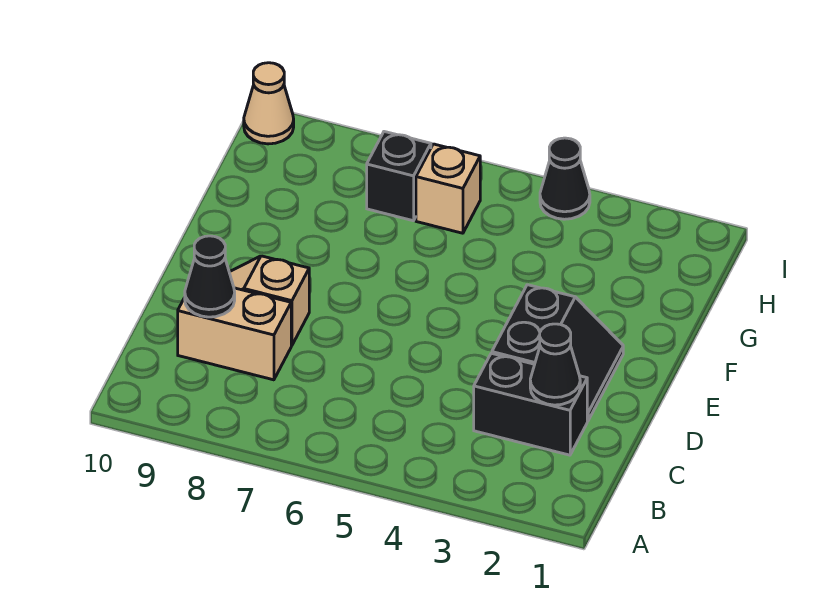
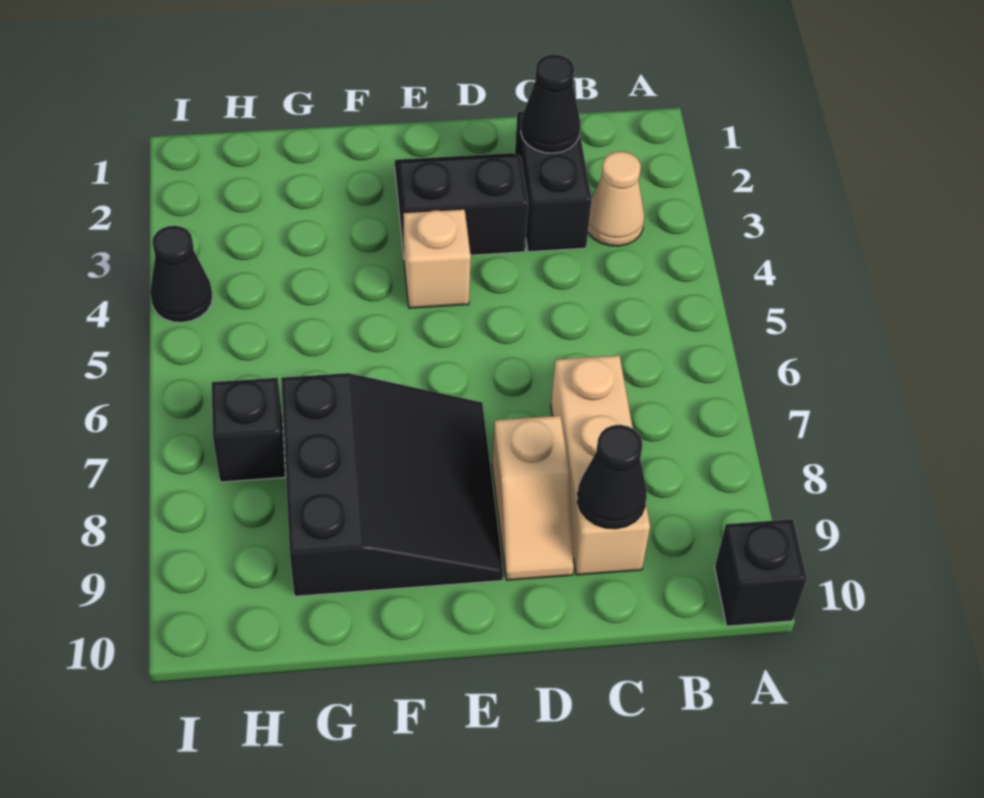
none -> black brick A10 level 1
tan brick C8:C9 level 1 -> tan brick C7:C9 level 1
none -> black slope E7:G9 level 1 top G
tan brick H6 level 1 -> tan brick E4 level 1
tan cone I10 level 1 -> tan cone B3 level 1

